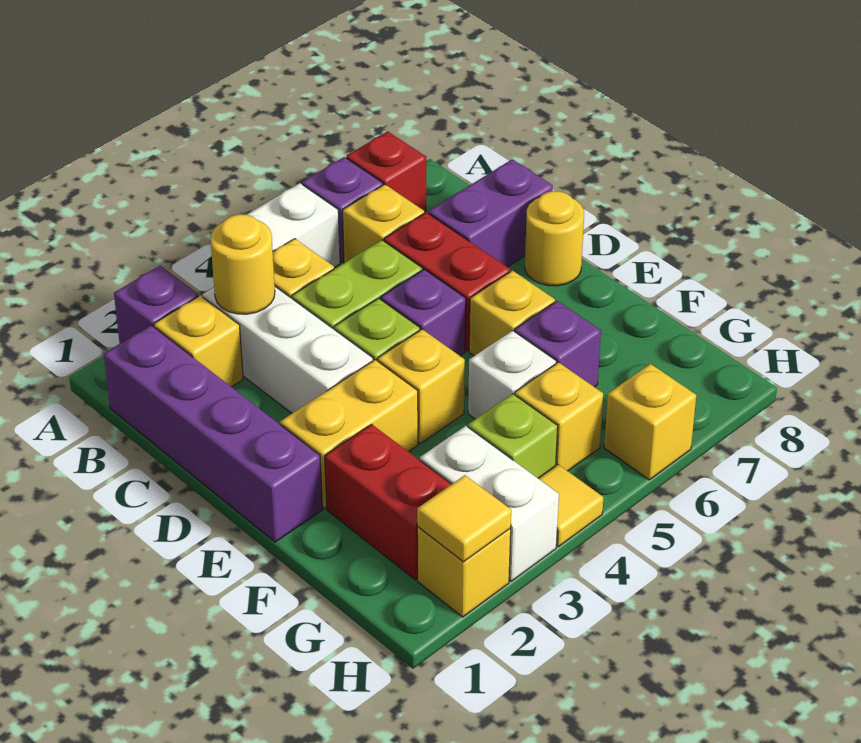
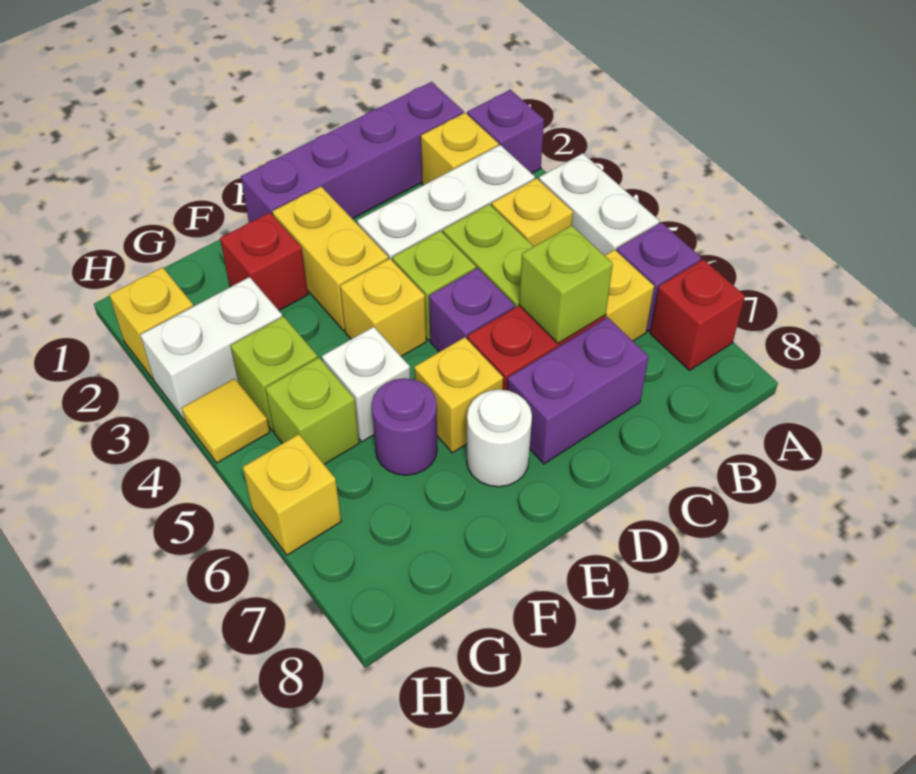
yellow round brick B3 level 2 -> none
none -> lime brick C6 level 2
purple brick C7:C8 level 1 -> purple brick C7:D7 level 1
yellow round brick D8 level 1 -> none
none -> white round brick E7 level 1
red brick F2:G2 level 1 -> red brick F2 level 1
purple brick F6 level 1 -> purple round brick F6 level 1
yellow brick G5 level 1 -> lime brick G5 level 1
yellow tile H2 level 2 -> none

